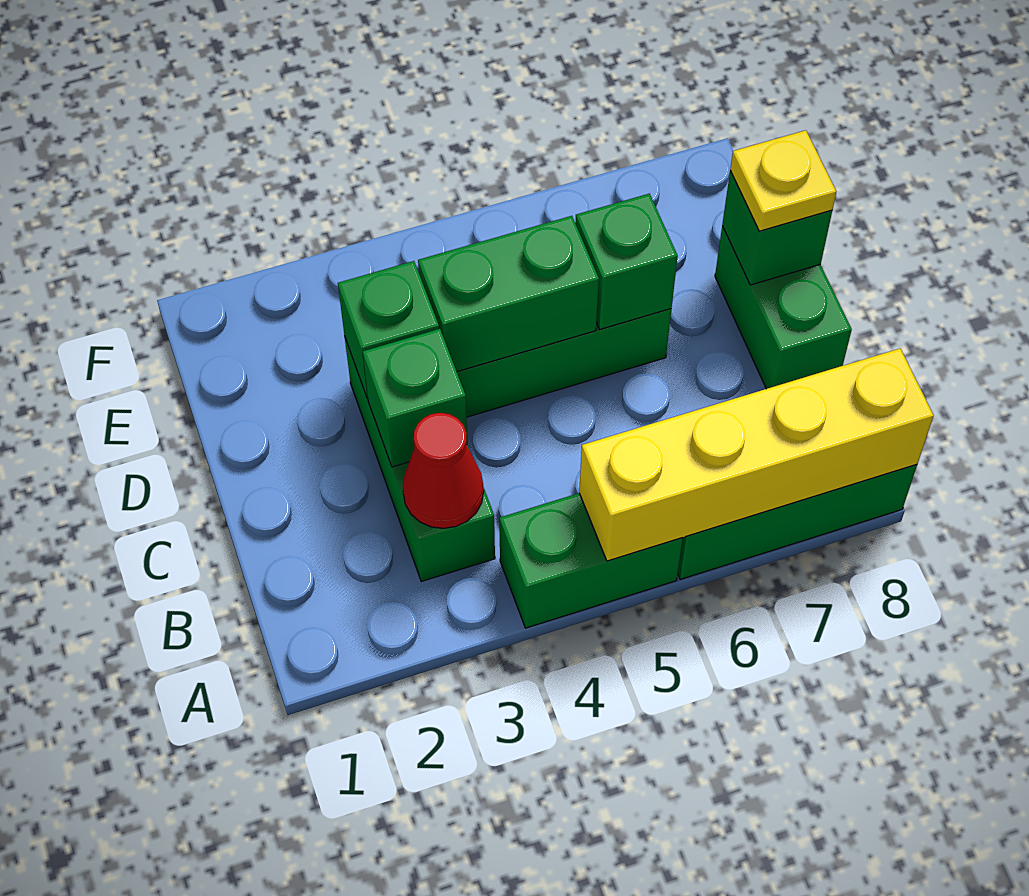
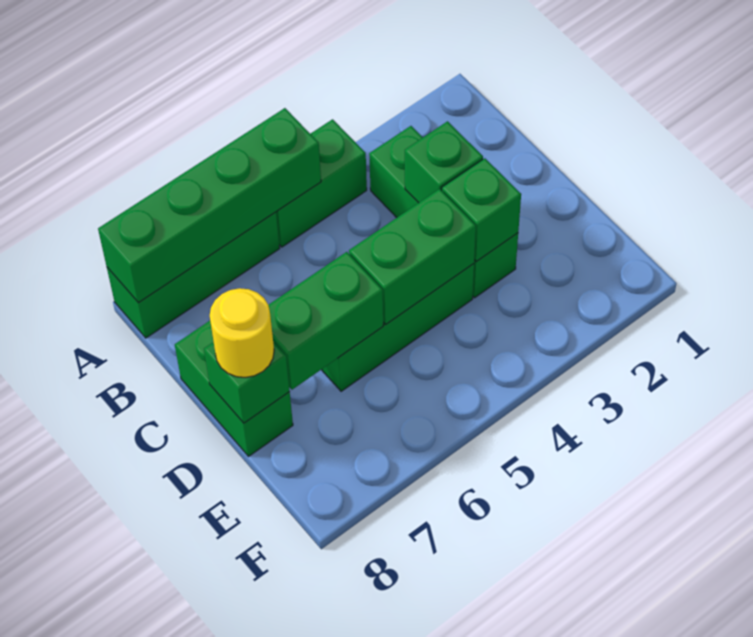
yellow brick A5:A8 level 2 -> green brick A5:A8 level 2
red cone B3 level 2 -> none
green brick D6 level 2 -> green brick D6:D7 level 2
yellow plate D8 level 3 -> yellow round brick D8 level 3

